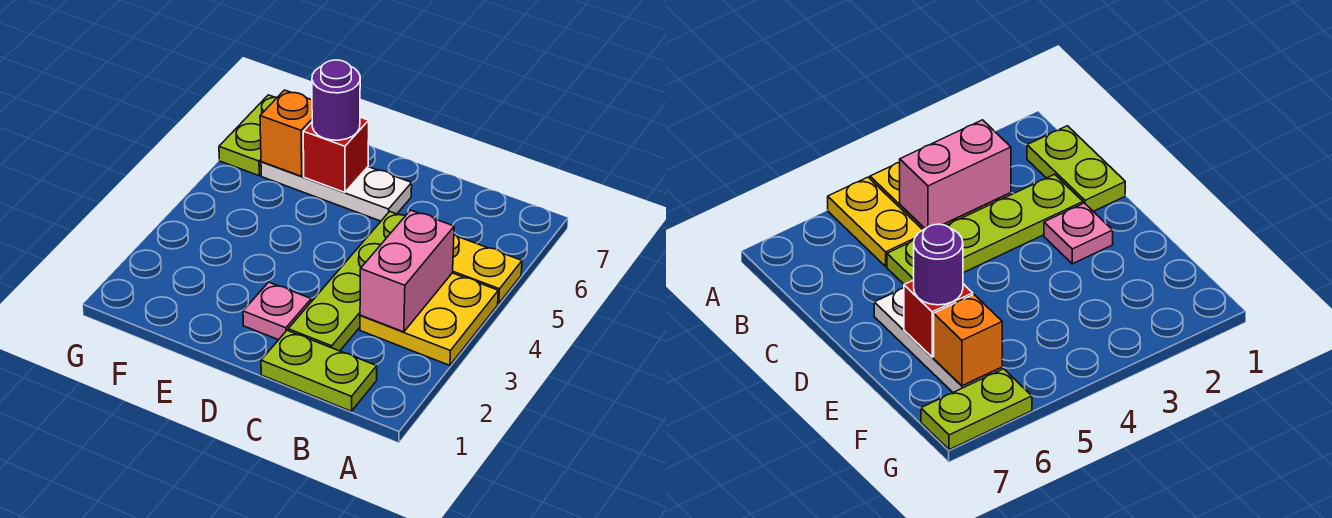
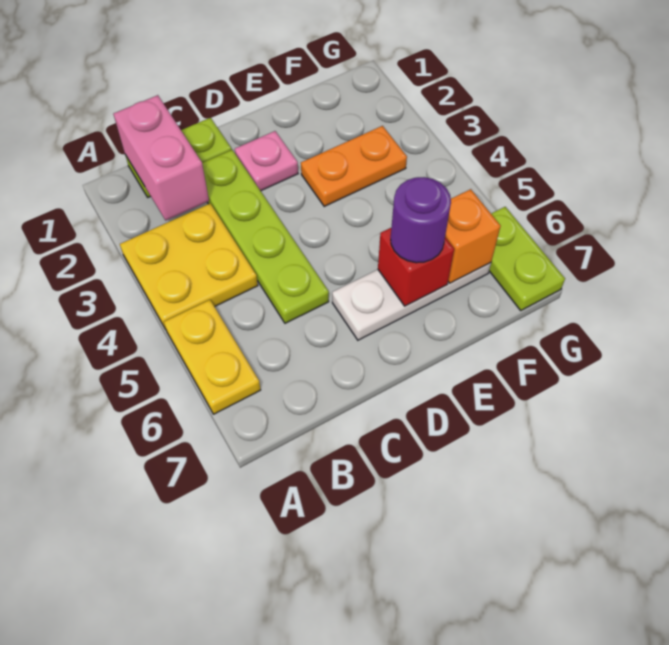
yellow plate A5:B5 level 1 -> yellow plate A5:A6 level 1
pink brick B3:B4 level 2 -> pink brick B1:B2 level 2
none -> orange plate E3:F3 level 1

